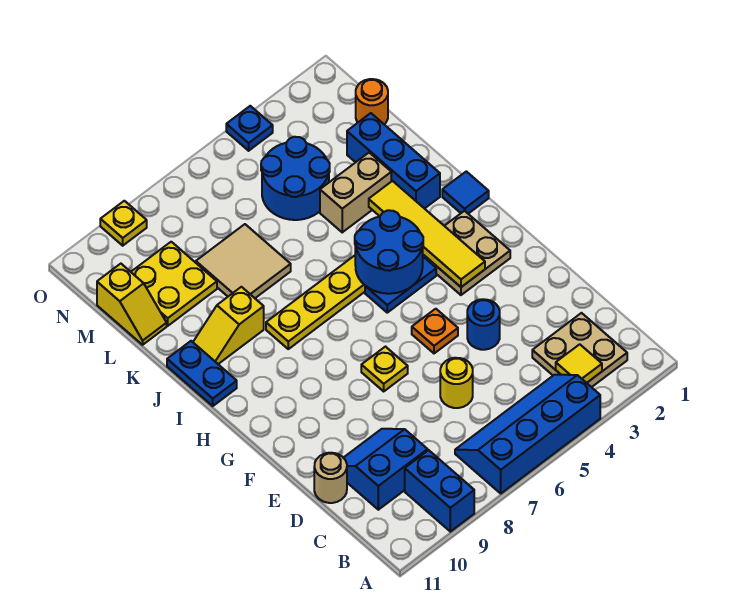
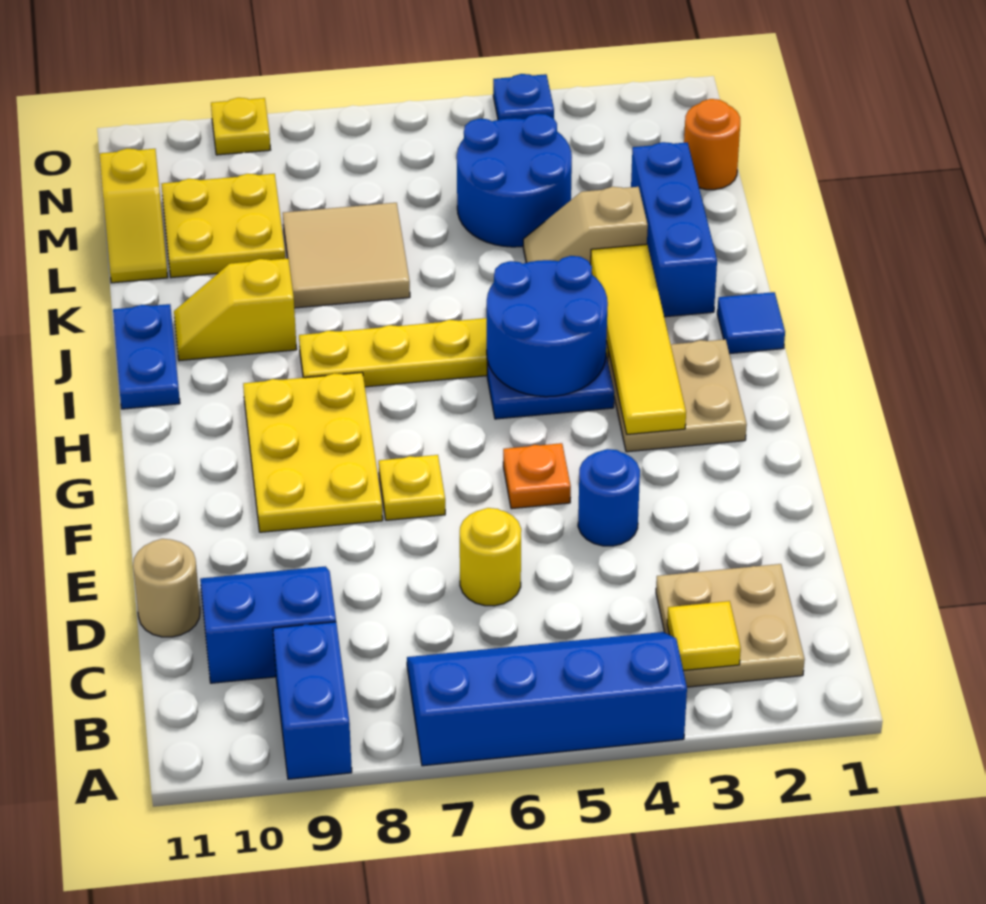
none -> yellow plate F8:H9 level 1
tan brick K3:K4 level 1 -> tan slope K3:K4 level 1 top 3

